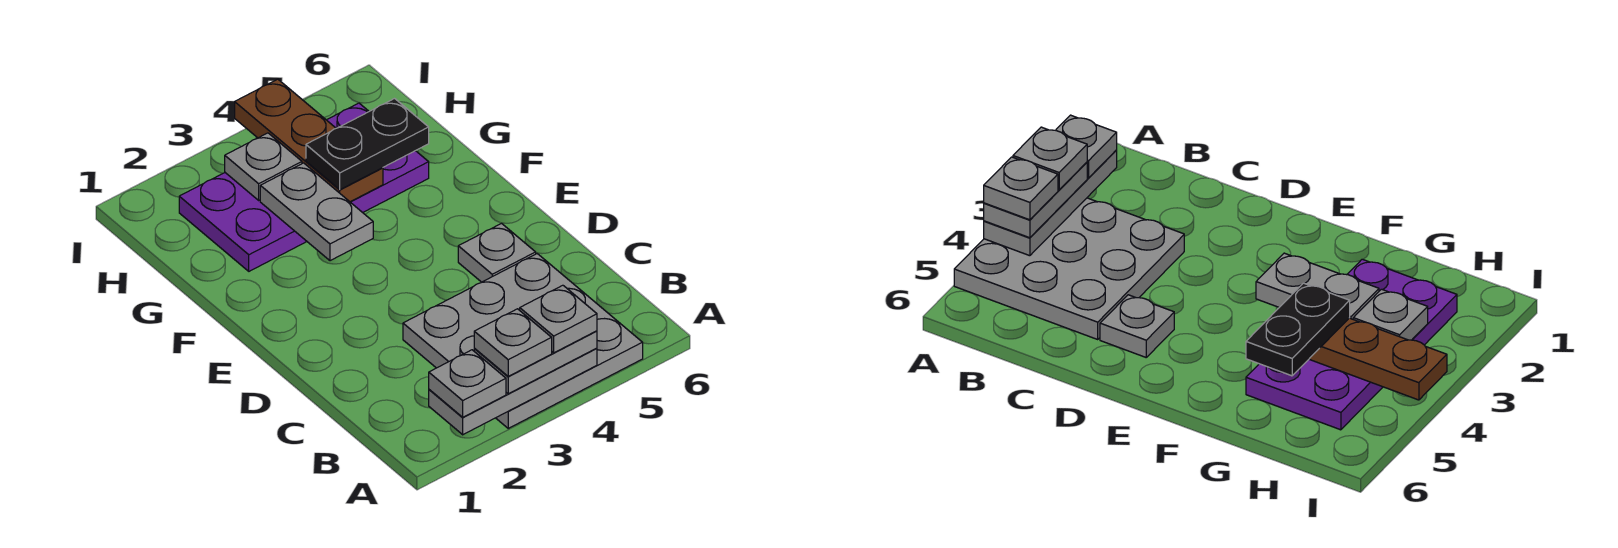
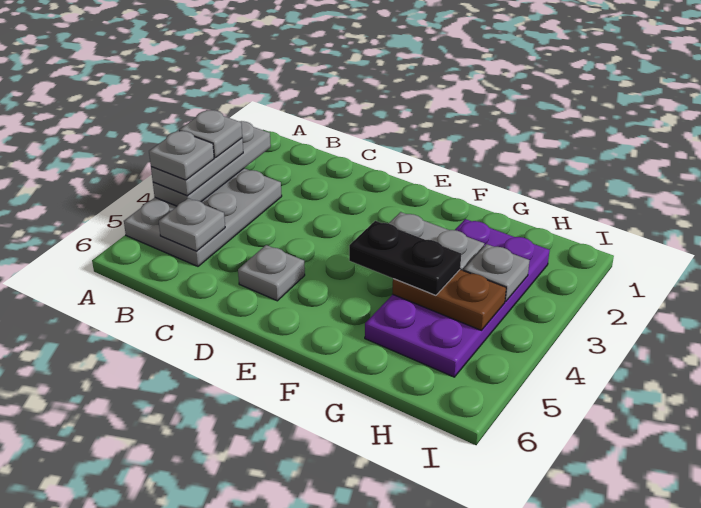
grey plate A2 level 3 -> grey plate B5 level 2
grey plate A3:C5 level 1 -> grey plate A3:B5 level 1
brown plate G4:I4 level 2 -> brown plate G4:H4 level 2
black plate G4:G5 level 3 -> black plate F4:G4 level 3

